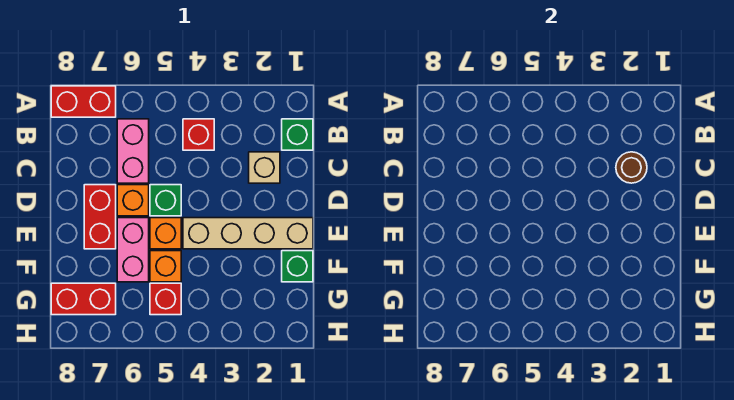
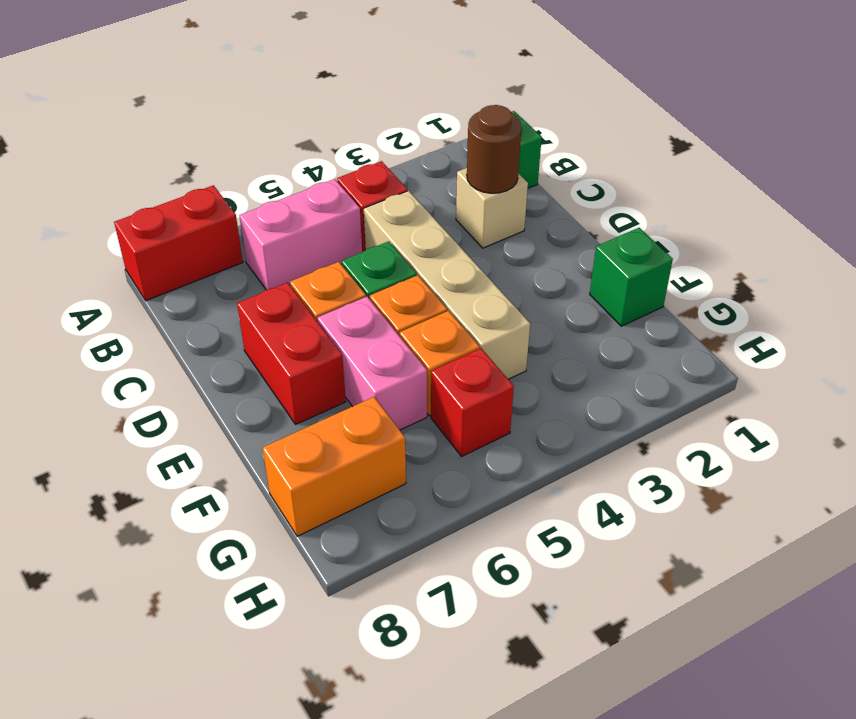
pink brick B6:C6 level 1 -> pink brick B5:B6 level 1
tan brick E1:E4 level 1 -> tan brick C4:F4 level 1
red brick G7:G8 level 1 -> orange brick G7:G8 level 1

